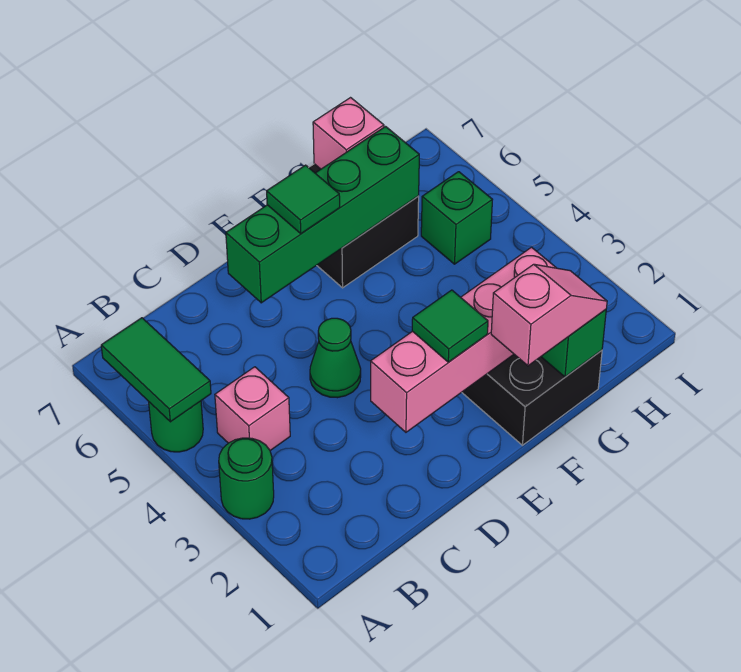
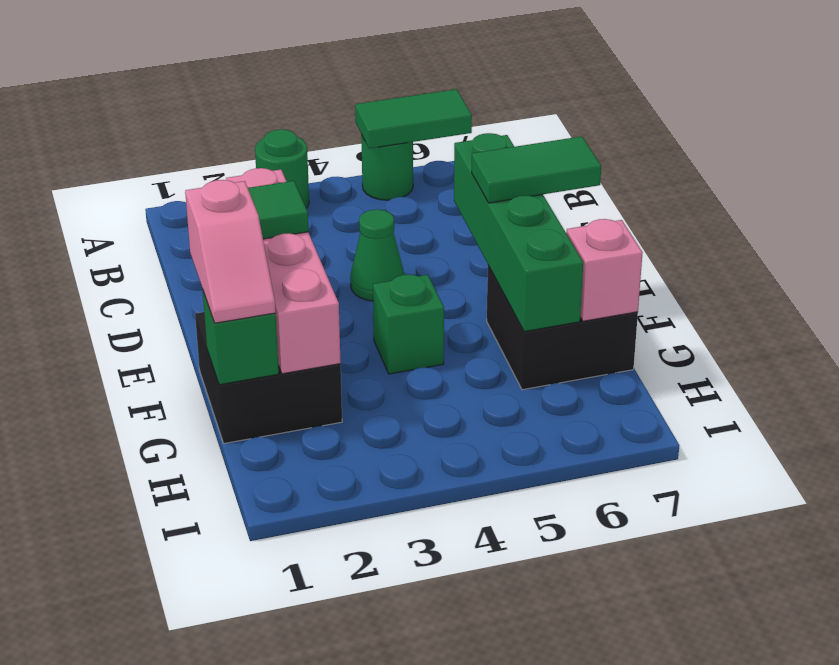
pink brick B4 level 1 -> none
green tile E6 level 3 -> green tile E6:E7 level 3
green brick H5 level 1 -> green brick F4 level 1

